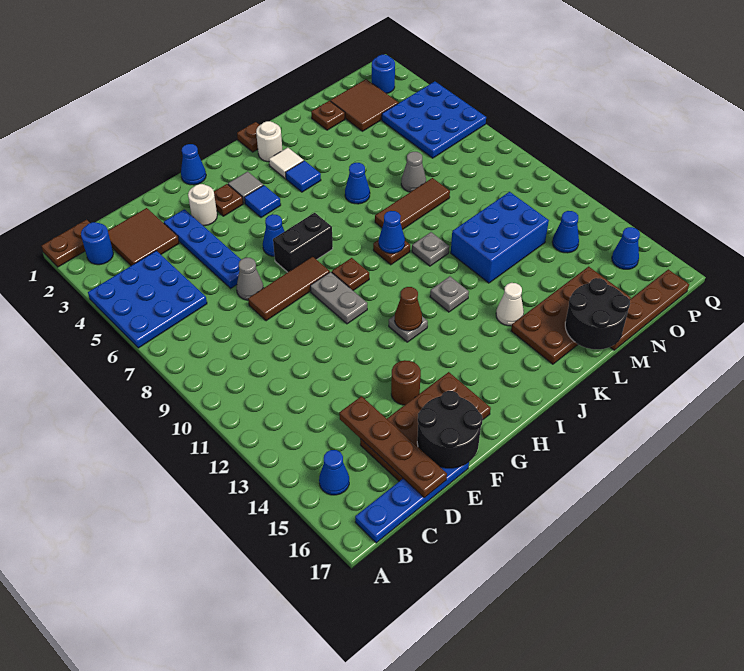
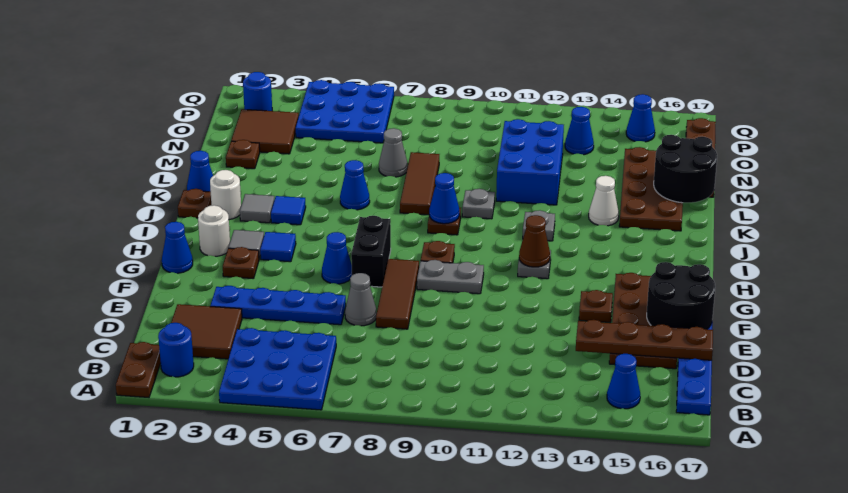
white round brick F3 level 1 -> white round brick H2 level 1
brown round brick F14 level 1 -> brown plate F14 level 1
white tile J3 level 1 -> grey tile J3 level 1
none -> blue cone K1 level 1

